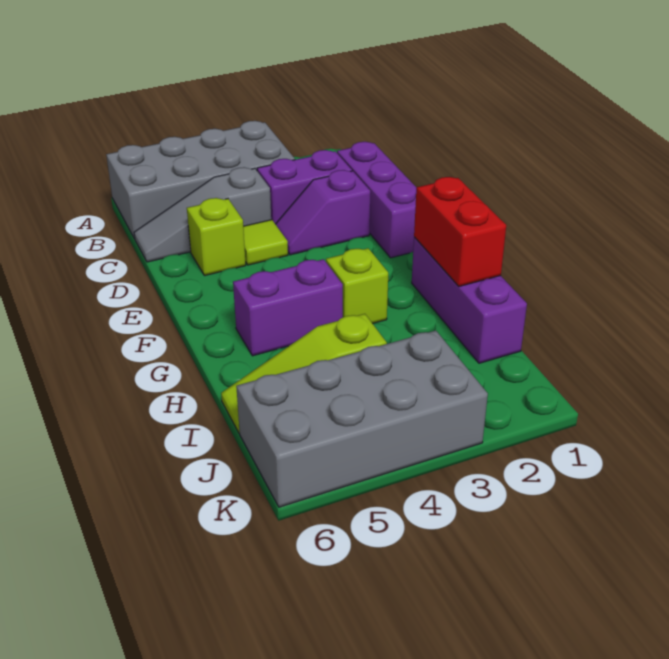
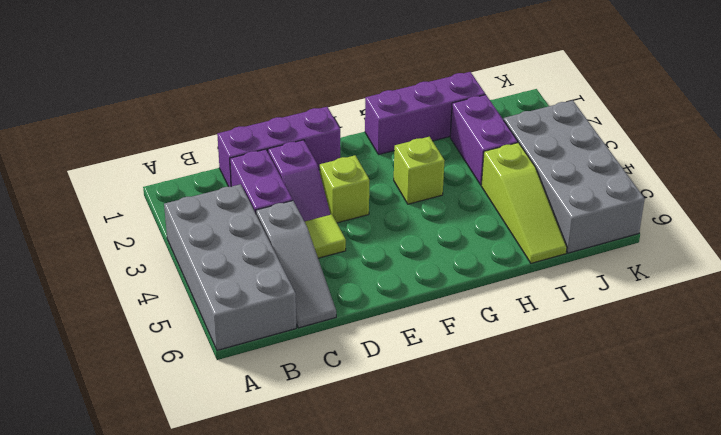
lime brick D5 level 1 -> lime brick E3 level 1
red brick G1:H1 level 2 -> none
purple brick G4:G5 level 1 -> purple brick I2:I3 level 1

